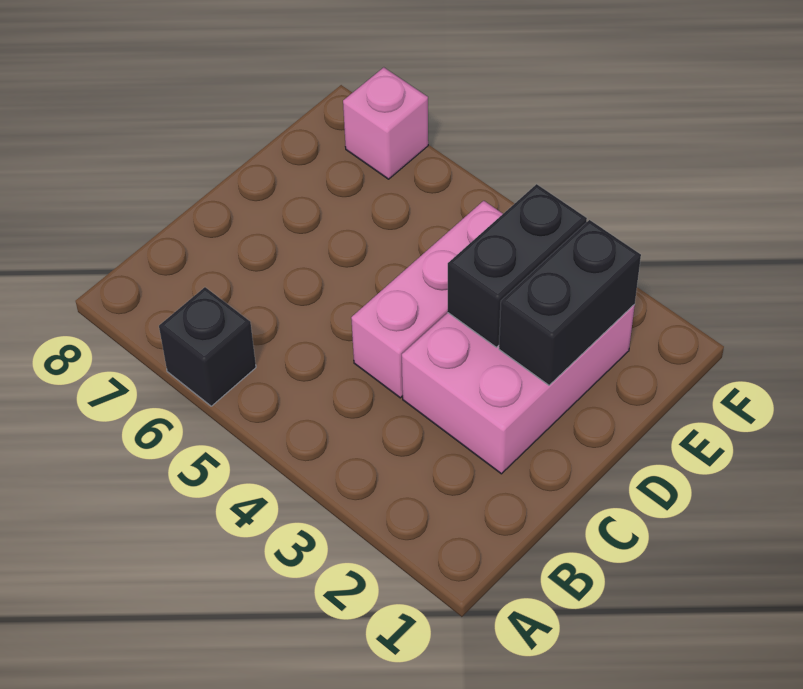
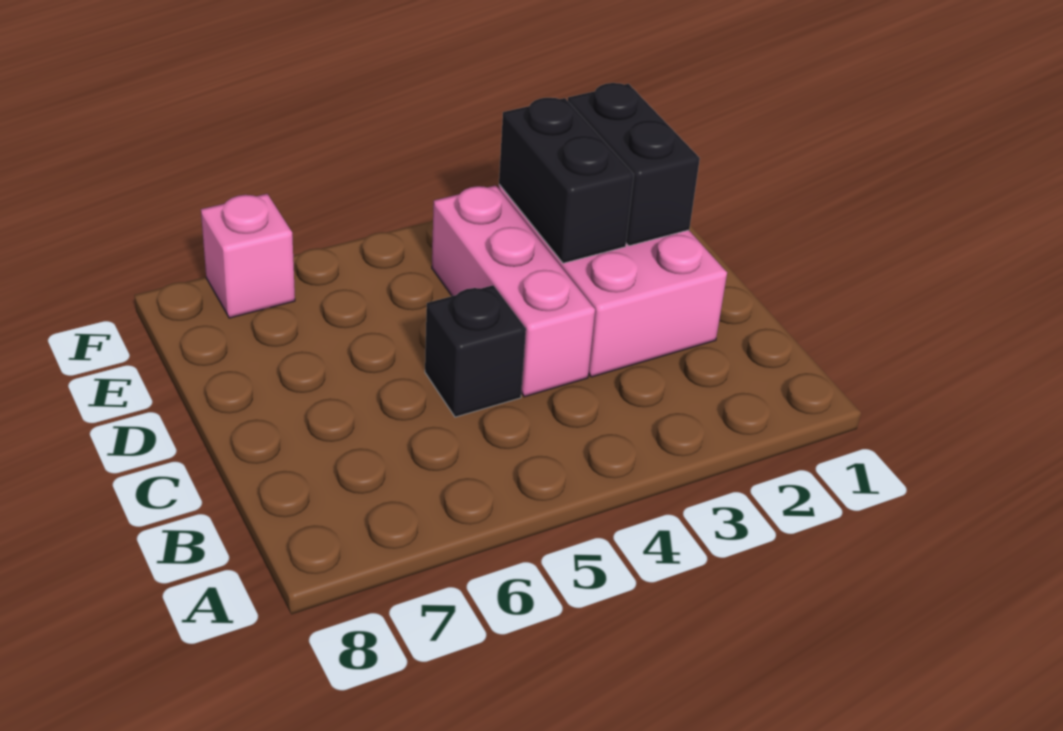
black brick A6 level 1 -> black brick C5 level 1

